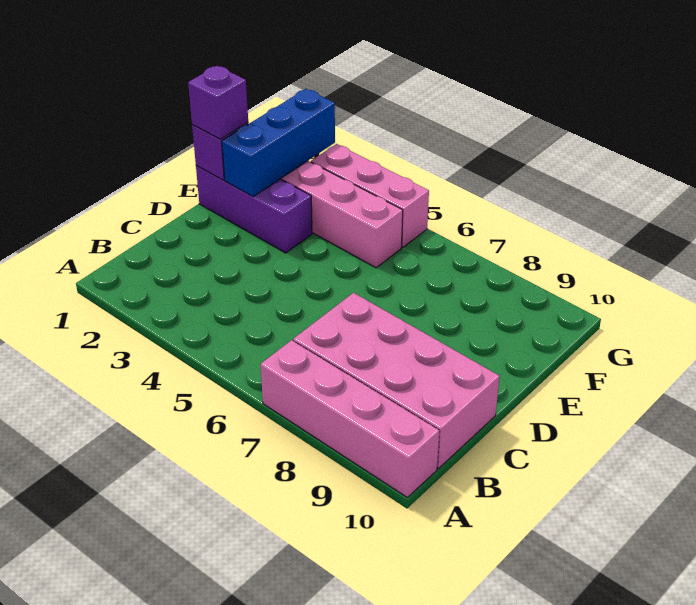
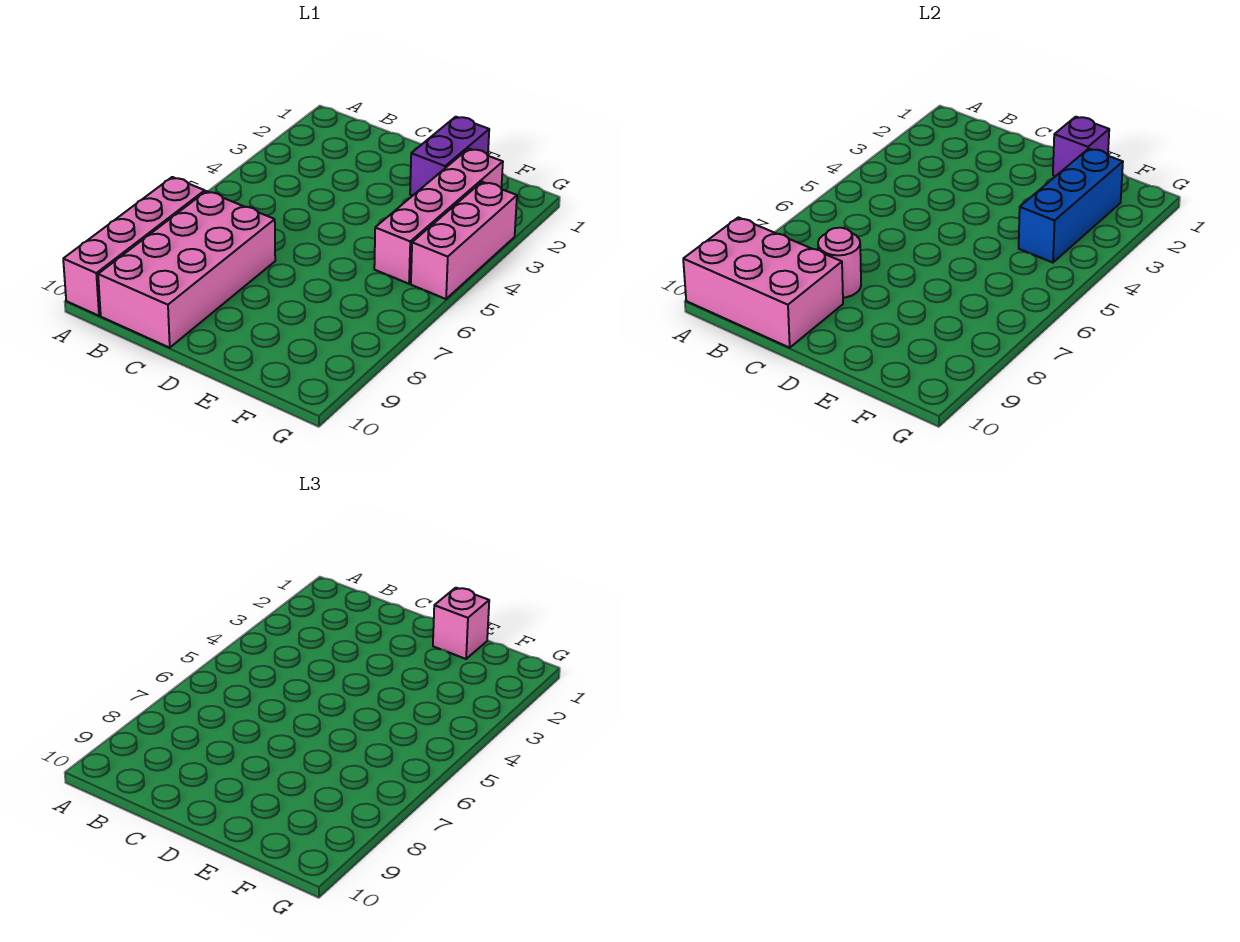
none -> pink brick A9:C10 level 2
none -> pink round brick C8 level 2
purple brick E1:E3 level 1 -> purple brick E1:E2 level 1
purple brick E1 level 3 -> pink brick E1 level 3
blue brick E2:G2 level 2 -> blue brick F2:F4 level 2

